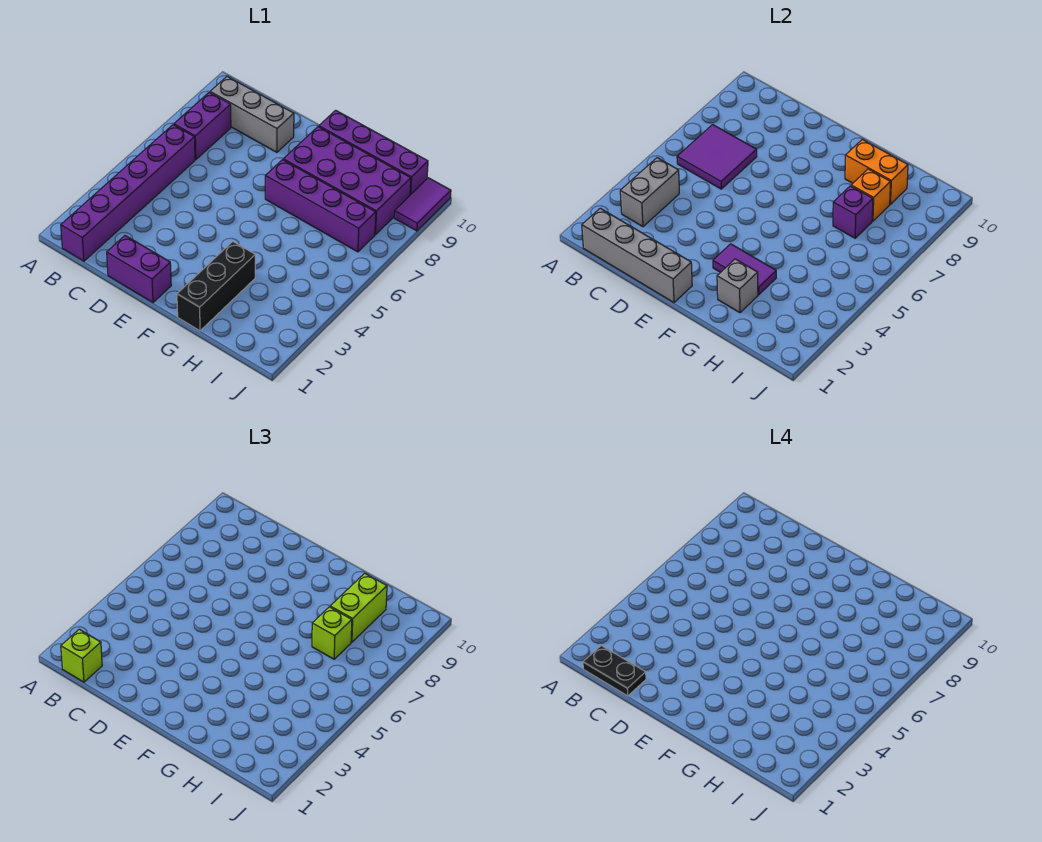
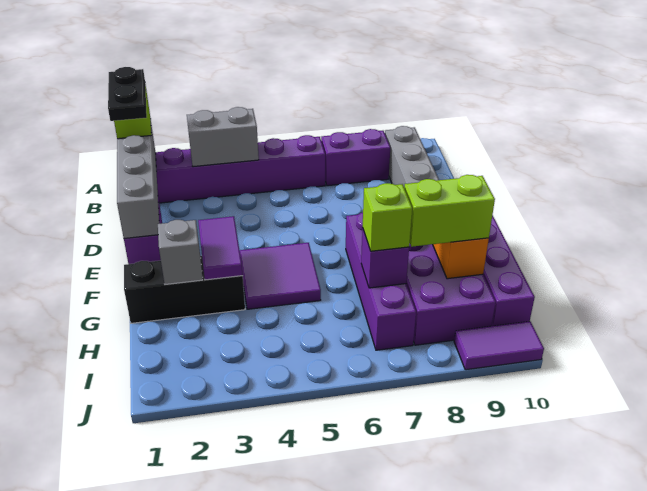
purple tile B6:C7 level 2 -> purple tile F4:G5 level 1
orange brick H8 level 2 -> none

